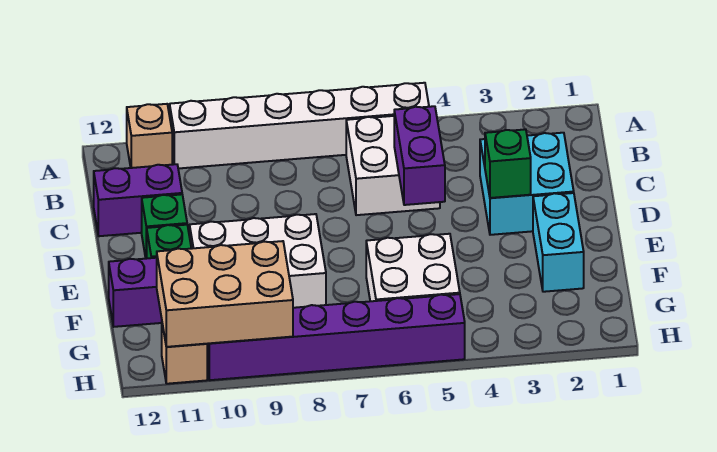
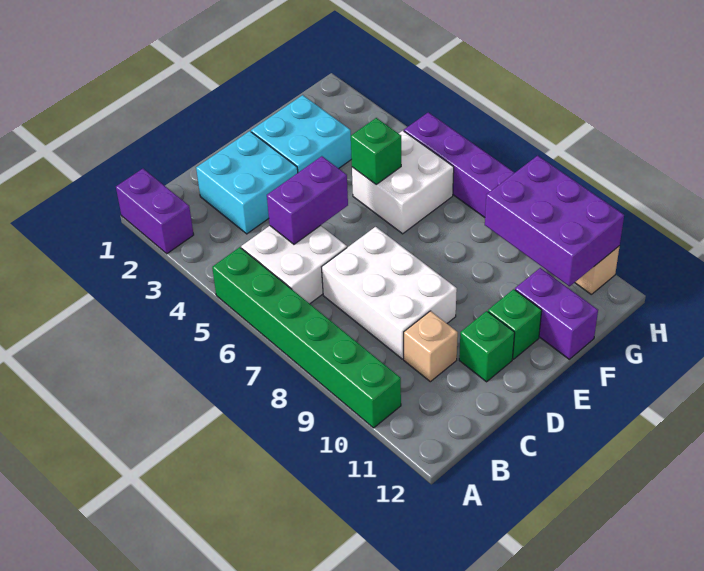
white brick A5:A10 level 1 -> green brick A5:A10 level 1
tan brick A11 level 1 -> tan brick C10 level 1
purple brick C11:C12 level 1 -> purple brick A1:A2 level 1
green brick D3 level 2 -> green brick F5 level 2
cyan brick E2:F2 level 1 -> cyan brick E2:F3 level 1
white brick E8:F10 level 1 -> white brick C7:D9 level 1
tan brick G9:H11 level 2 -> purple brick G9:H11 level 2

